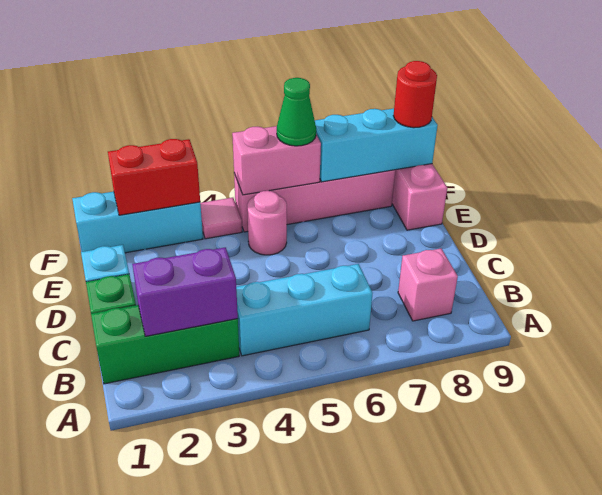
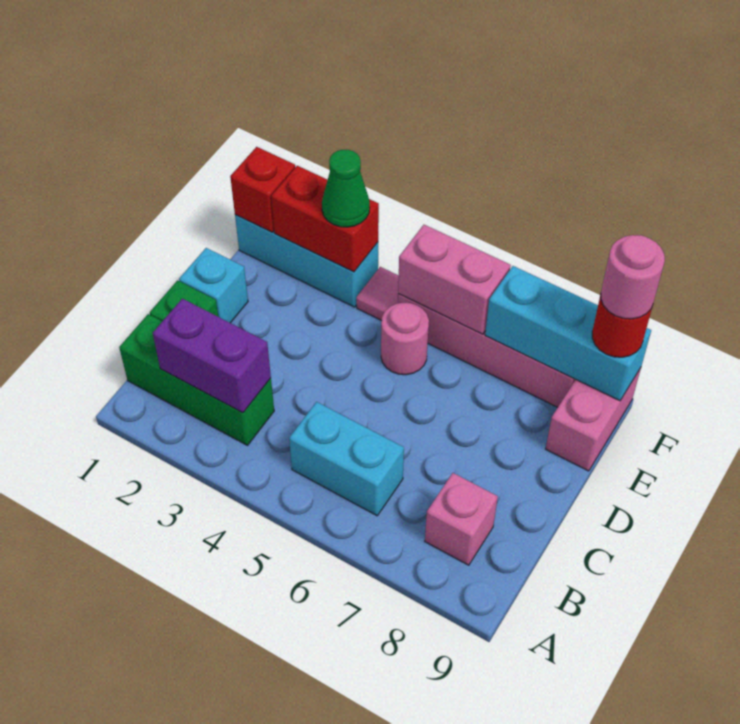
cyan brick B4:B6 level 1 -> cyan brick B5:B6 level 1
none -> red brick F1 level 2
green cone F6 level 3 -> green cone F3 level 3
none -> pink round brick F9 level 4

